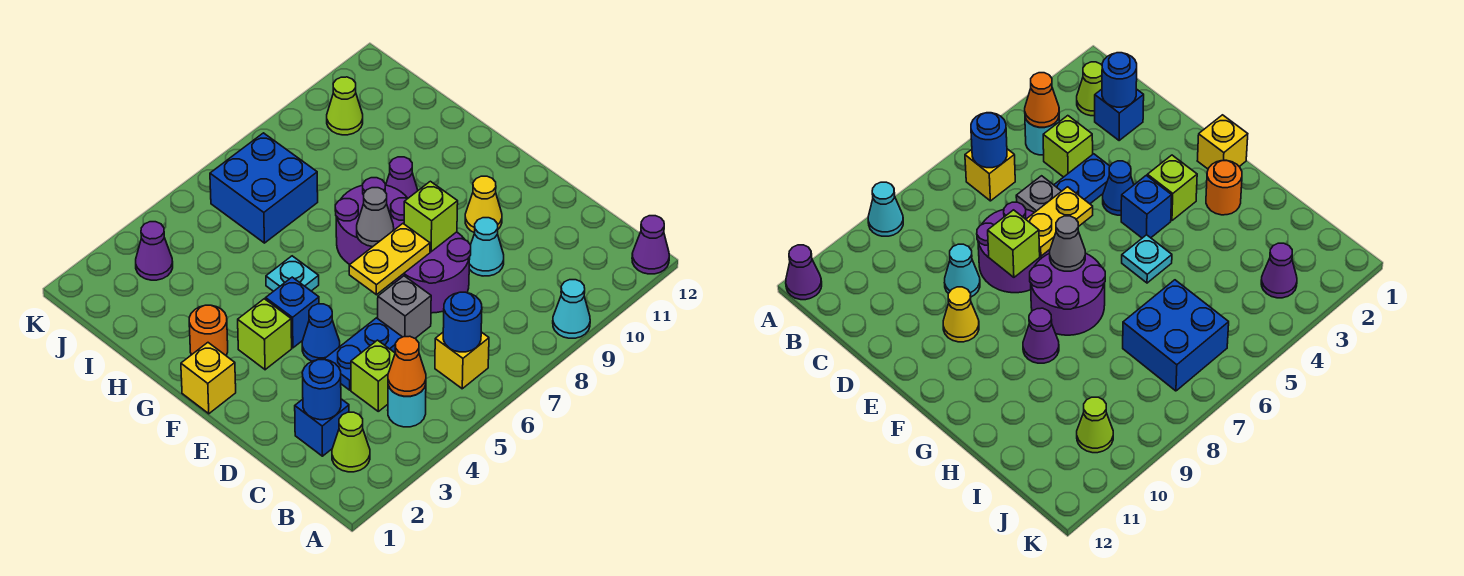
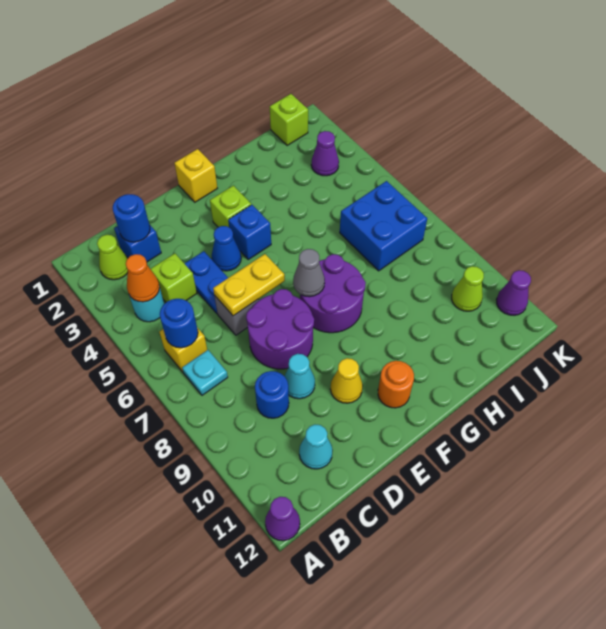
cyan cone A9 level 1 -> cyan cone C11 level 1
none -> blue round brick C9 level 1
yellow plate E6:E7 level 2 -> yellow plate D6:E6 level 2
lime brick E8 level 2 -> lime brick J1 level 1
orange round brick G2 level 1 -> orange round brick F11 level 1
cyan plate G5 level 1 -> cyan plate B7 level 1
purple cone G9 level 1 -> purple cone K11 level 1

